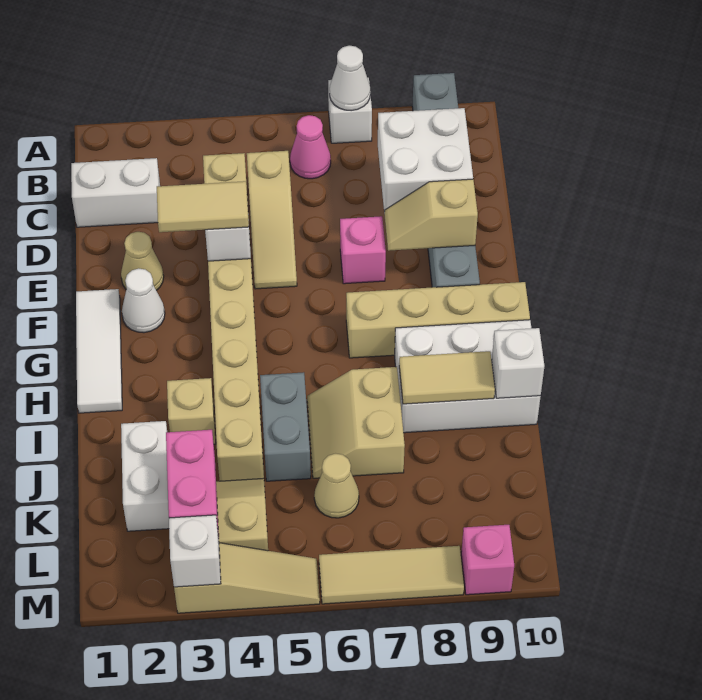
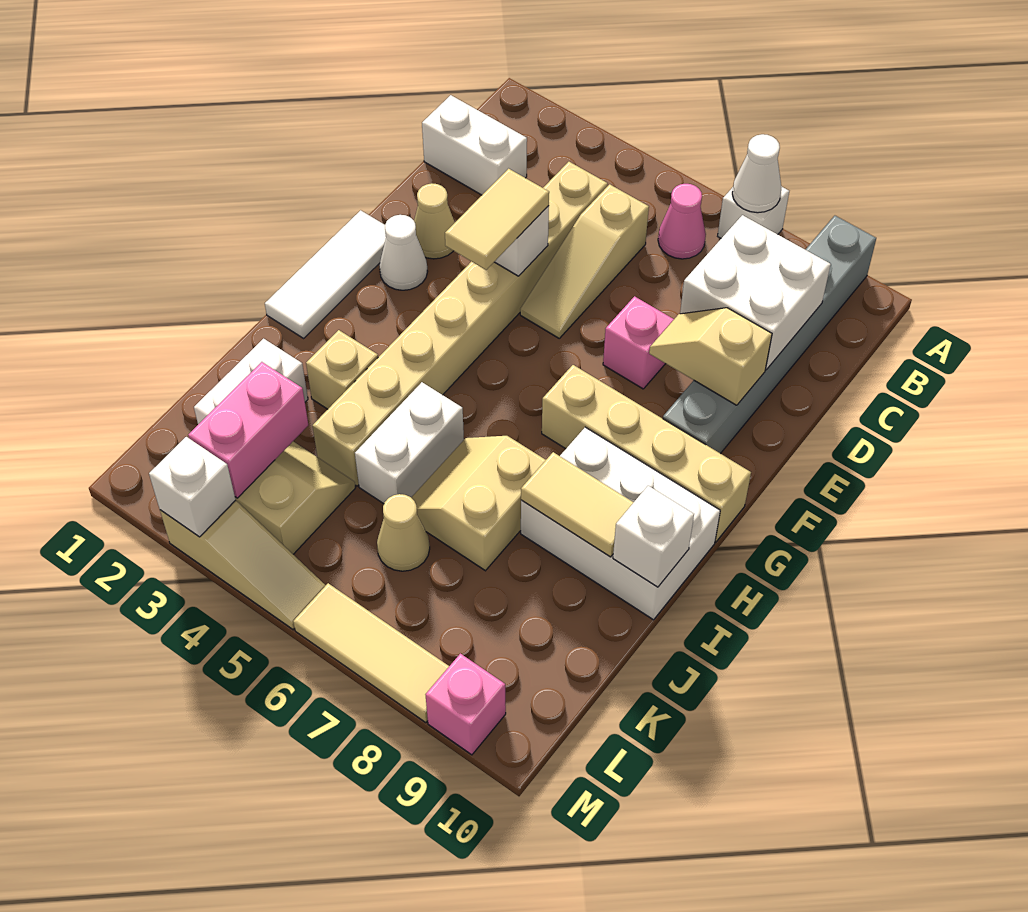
tan tile E3:E4 level 3 -> tan tile E4:F4 level 3
grey brick I5:J5 level 1 -> white brick I5:J5 level 1

